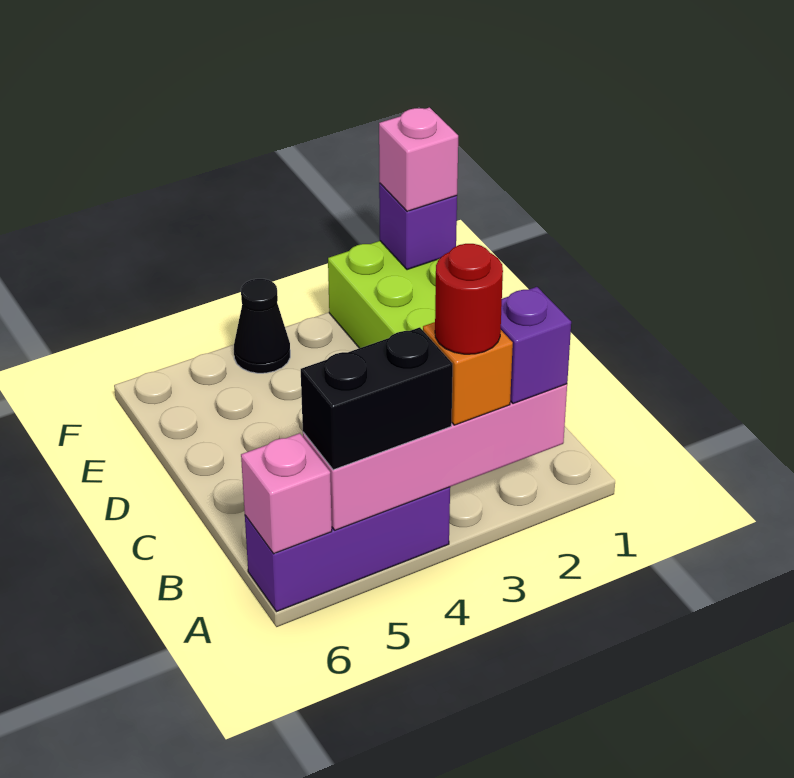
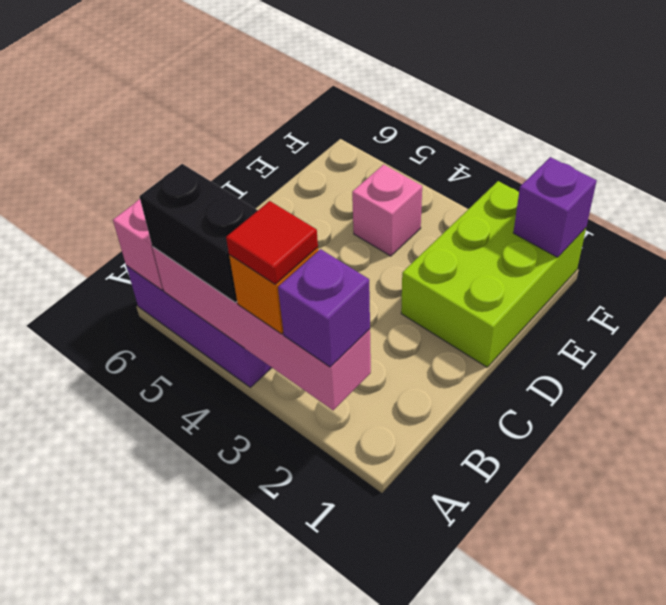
red round brick A3 level 4 -> red tile A3 level 4
pink brick F1 level 3 -> pink brick E4 level 1
black cone F4 level 1 -> none

